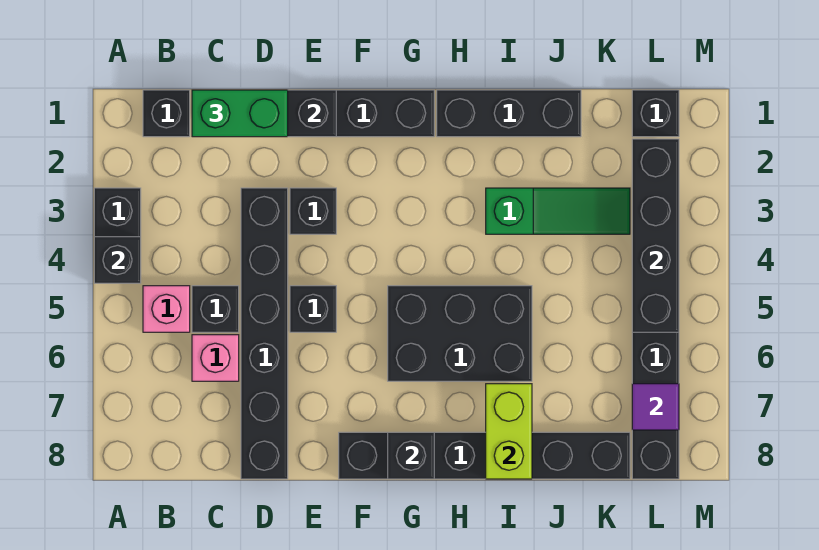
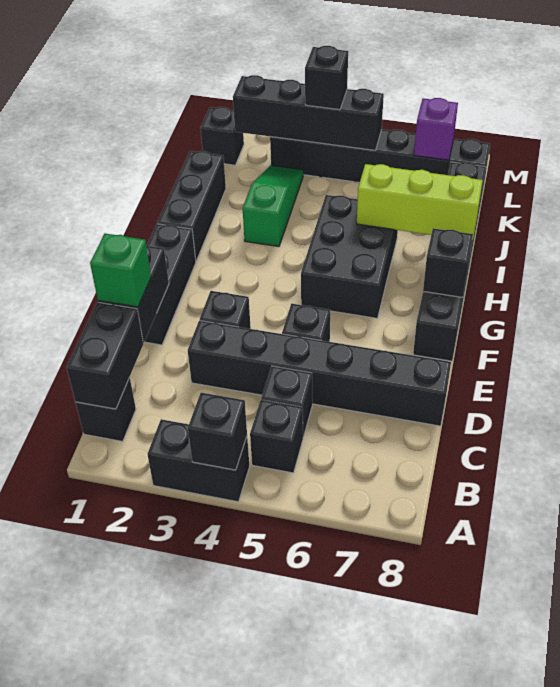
none -> black brick B1:C1 level 2
pink brick B5 level 1 -> black brick B5 level 1
green brick C1:D1 level 3 -> green brick D1 level 3
pink brick C6 level 1 -> none
lime brick I7:I8 level 2 -> lime brick I6:I8 level 2
none -> black brick L4 level 3
purple tile L7 level 2 -> purple brick L7 level 2

